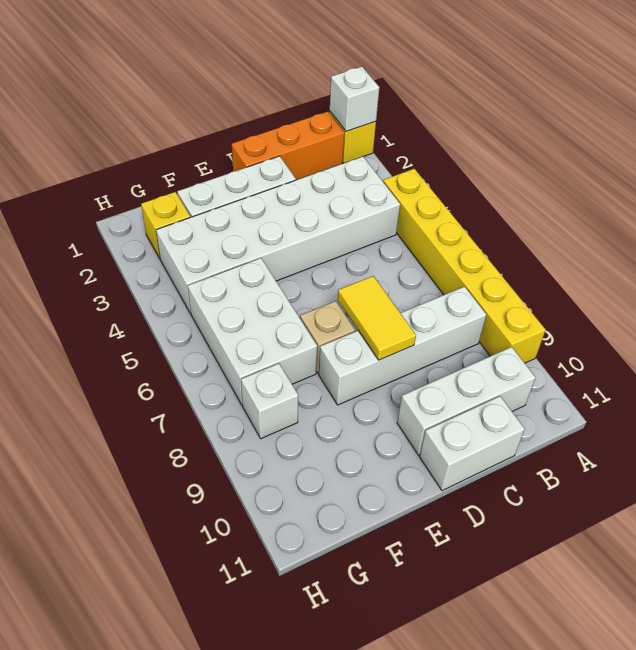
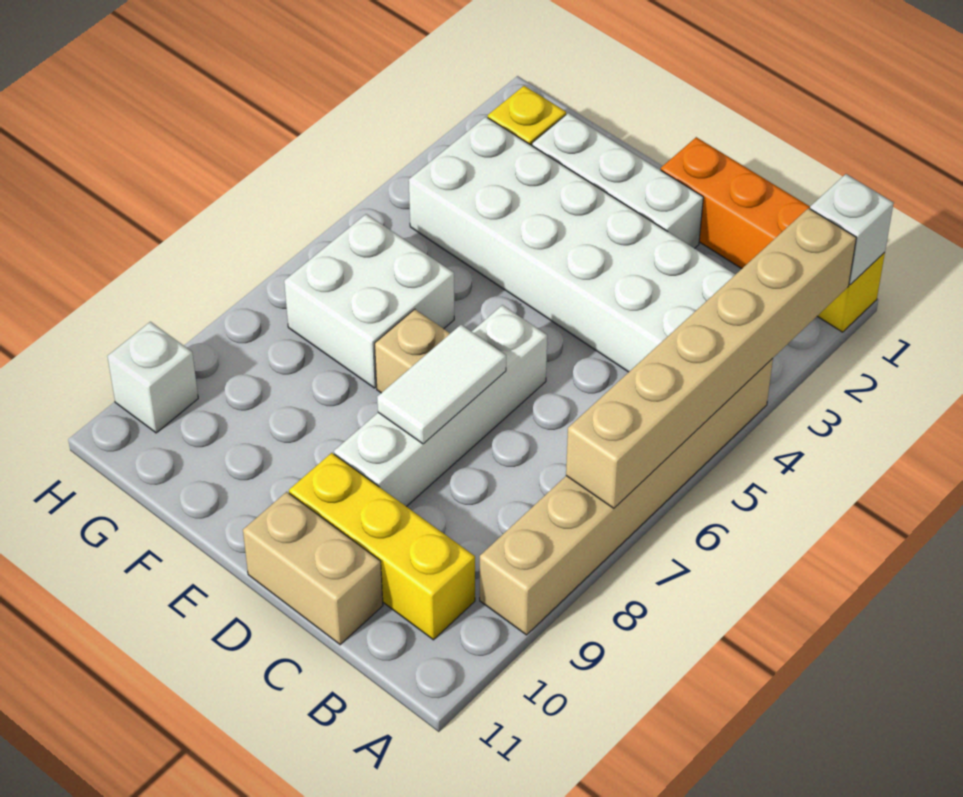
none -> tan brick A2:A7 level 2
yellow brick A4:A9 level 1 -> tan brick A4:A9 level 1
white brick B8:E8 level 1 -> white brick D6:D9 level 1
white brick B10:D10 level 1 -> yellow brick B10:D10 level 1
white brick C11:D11 level 1 -> tan brick C11:D11 level 1
yellow tile D7:D8 level 2 -> white tile D7:D8 level 2
white brick F5:G7 level 1 -> white brick F6:G7 level 1
white brick G8 level 1 -> white brick H10 level 1

